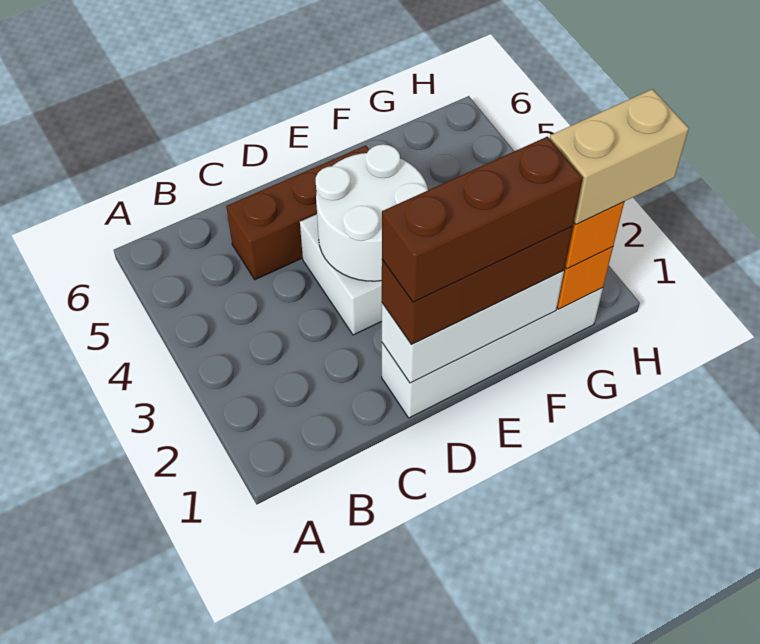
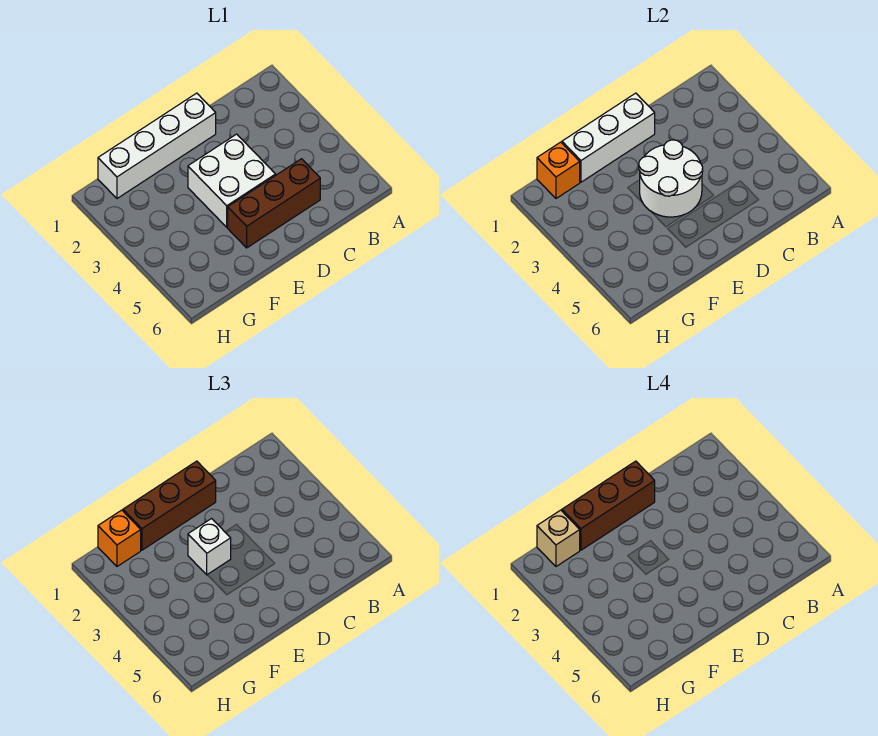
none -> white brick E3 level 3
tan brick G1:H1 level 4 -> tan brick G1 level 4

